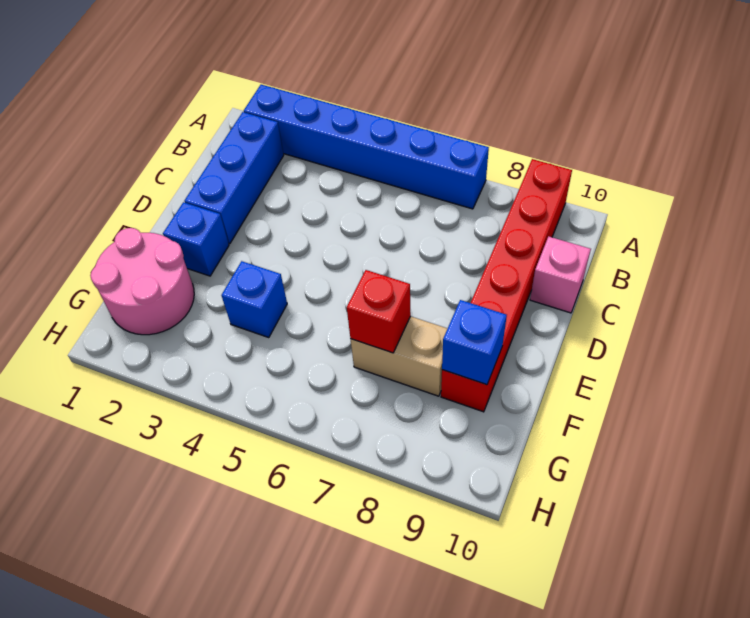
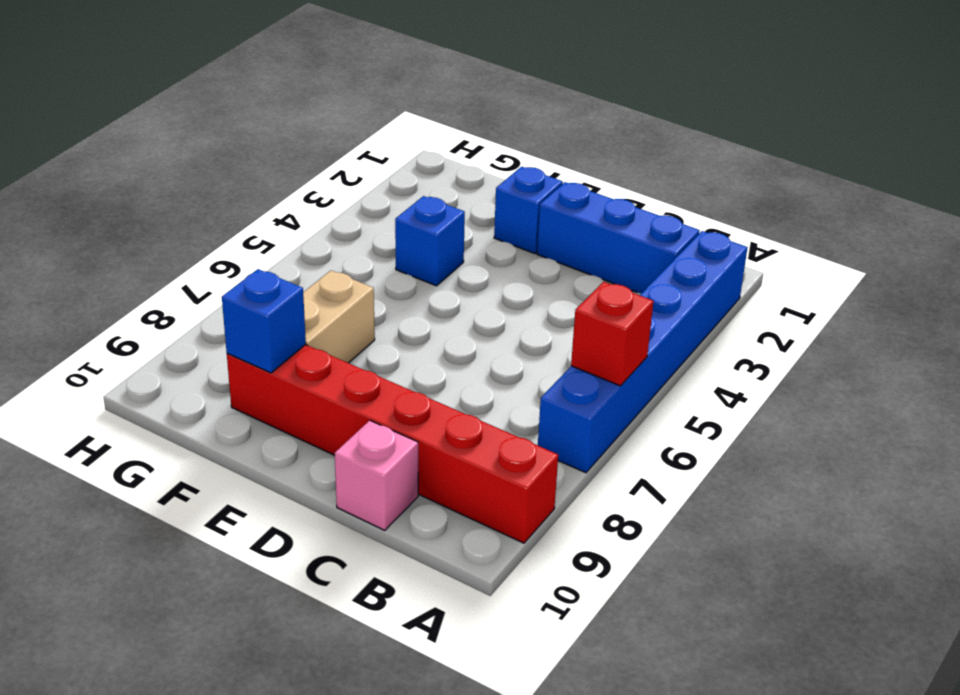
pink round brick F1:G2 level 1 -> none
red brick F7 level 2 -> red brick A6 level 2

